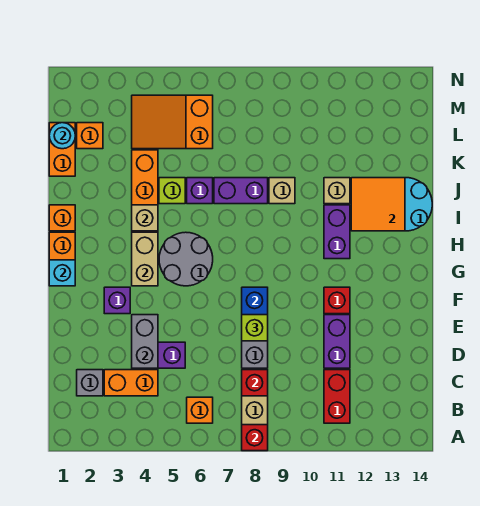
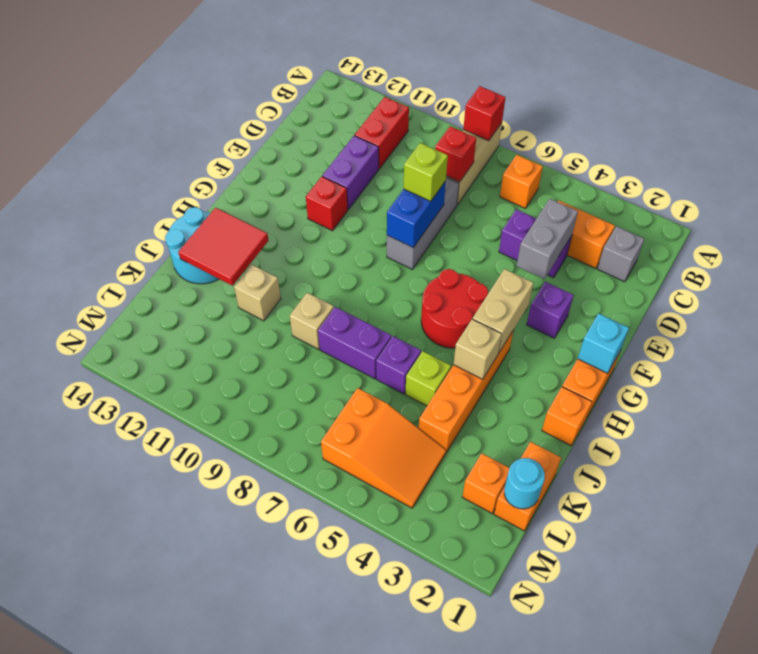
grey round brick G5:H6 level 1 -> red round brick G5:H6 level 1
purple brick H11:I11 level 1 -> none
orange tile I12:J13 level 2 -> red tile I12:J13 level 2

